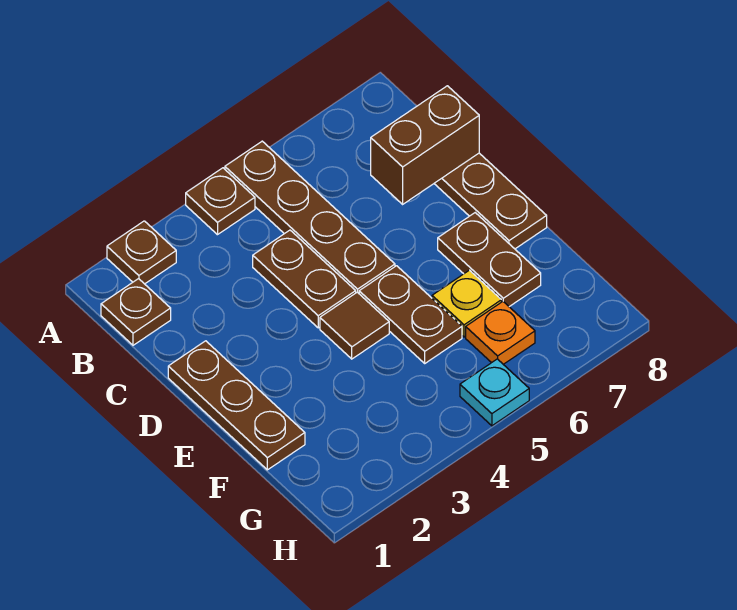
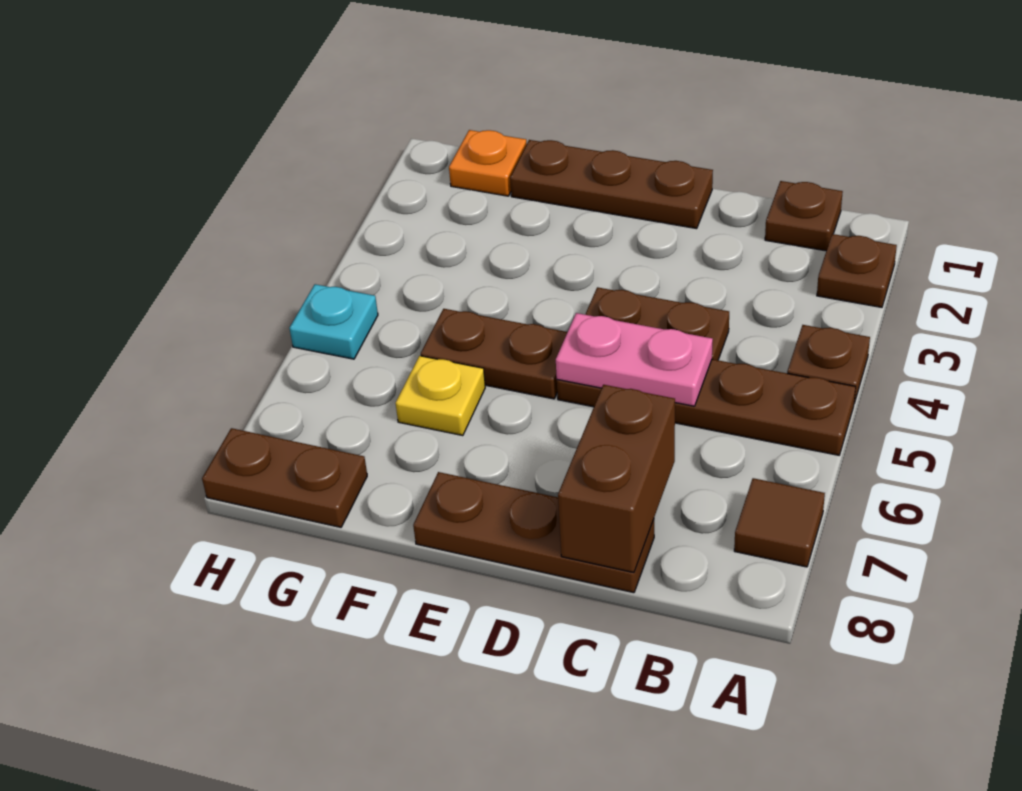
none -> pink plate C5:D5 level 2
brown tile E4 level 1 -> brown tile A7 level 1
brown plate E7:F7 level 1 -> brown plate G8:H8 level 1
orange plate G6 level 1 -> orange plate G1 level 1

